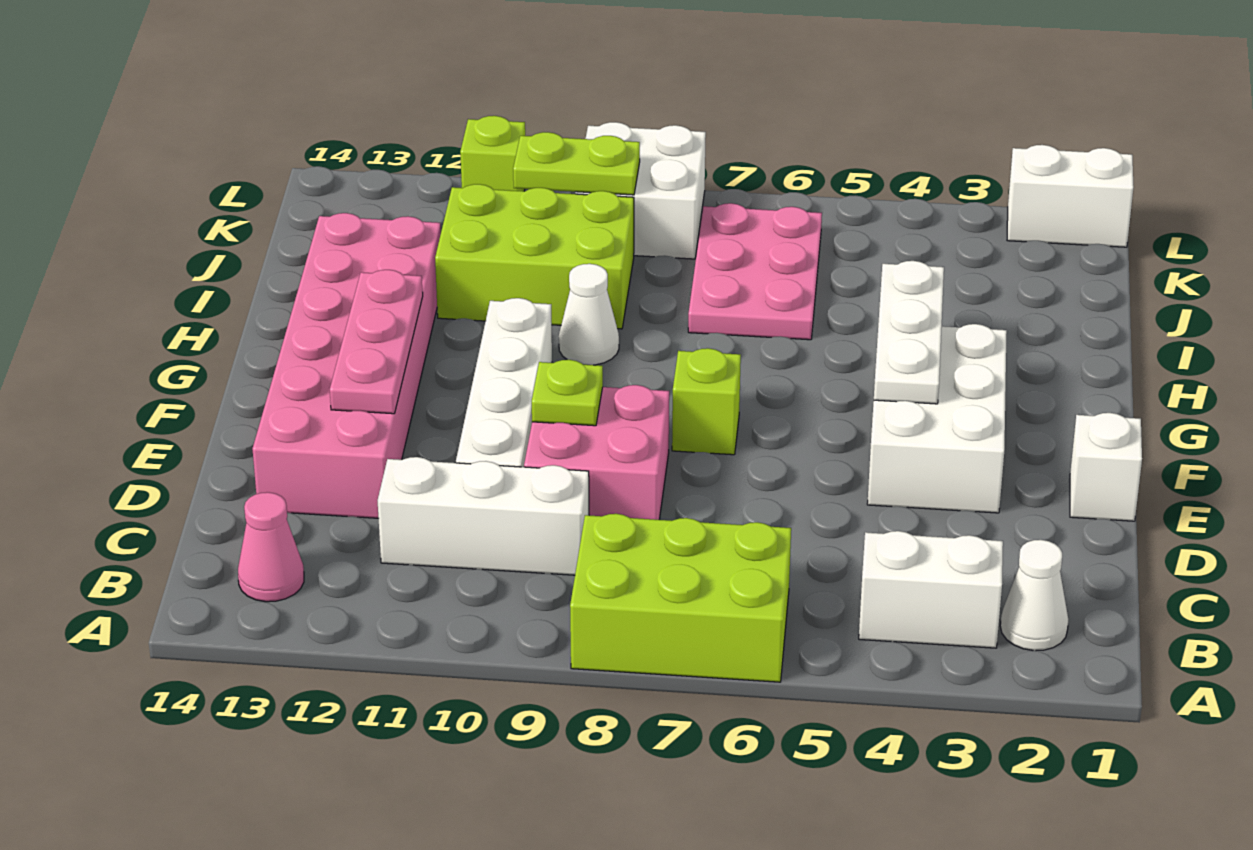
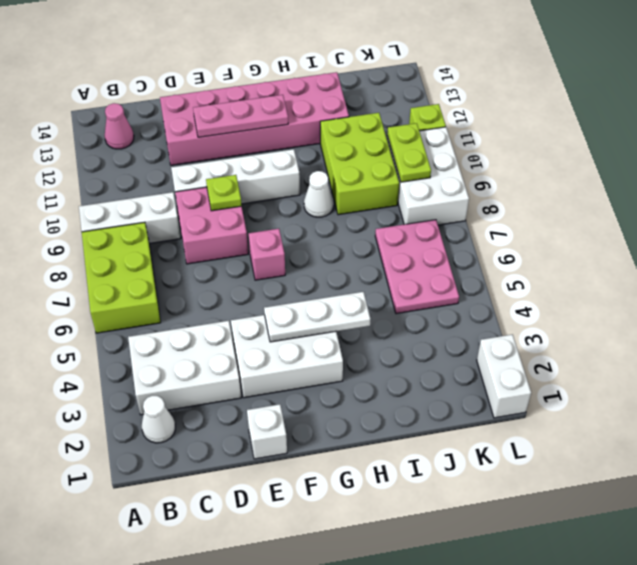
white brick B3:B4 level 1 -> white brick B3:D4 level 1
white brick C9:C11 level 1 -> white brick A9:C9 level 1
lime brick F7 level 1 -> pink brick F7 level 1
pink plate I6:K7 level 1 -> pink plate J5:K7 level 1
white brick K8:L9 level 1 -> white brick K8:L10 level 1

